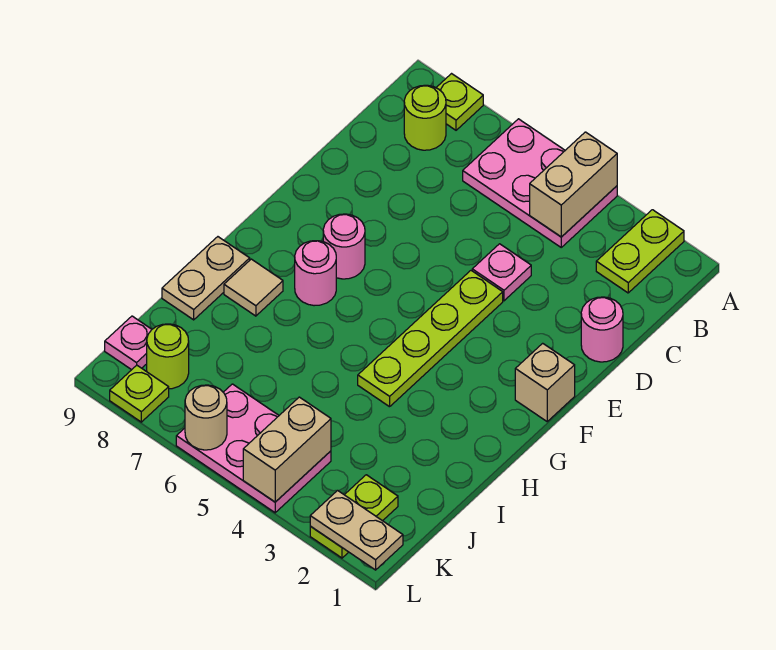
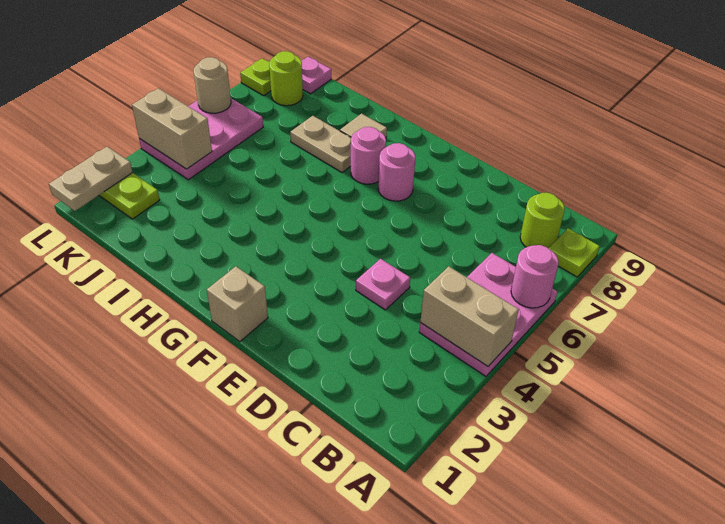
lime plate A2:B2 level 1 -> none
pink round brick D1 level 1 -> pink round brick A6 level 2
lime plate E4:H4 level 1 -> none
tan plate H9:I9 level 1 -> tan plate H7:I7 level 1

